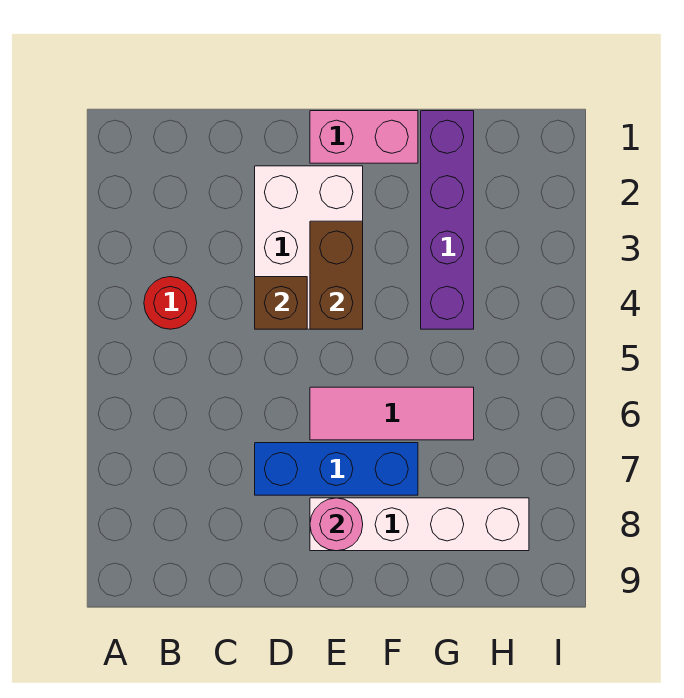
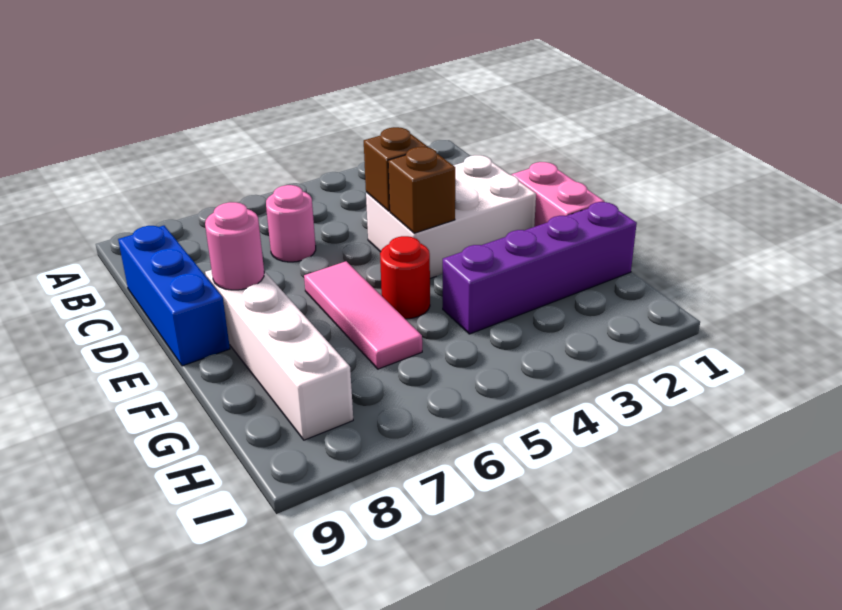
red round brick B4 level 1 -> red round brick F5 level 1
none -> pink round brick C6 level 1
blue brick D7:F7 level 1 -> blue brick C9:E9 level 1
brown brick E3:E4 level 2 -> brown brick E4 level 2

